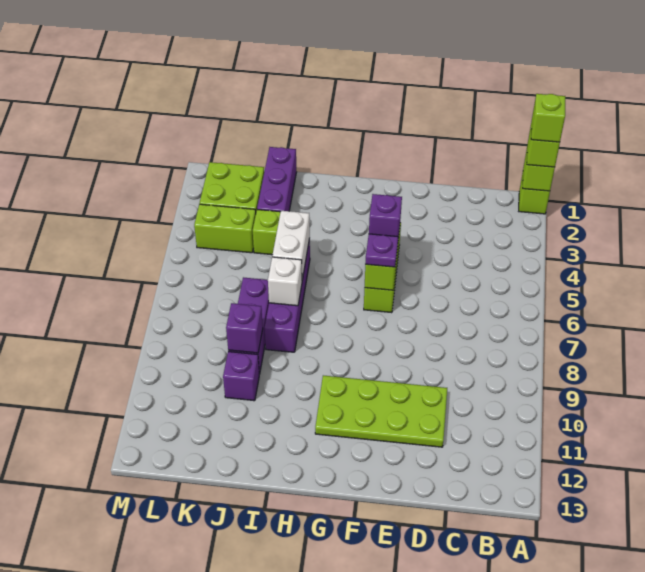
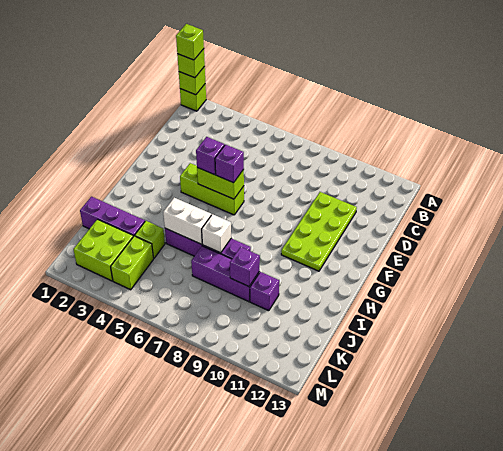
purple plate F6 level 3 -> purple brick F6 level 3

